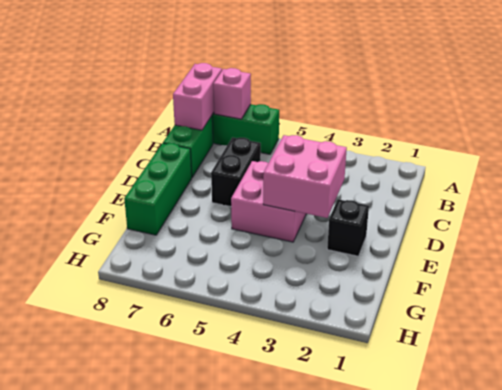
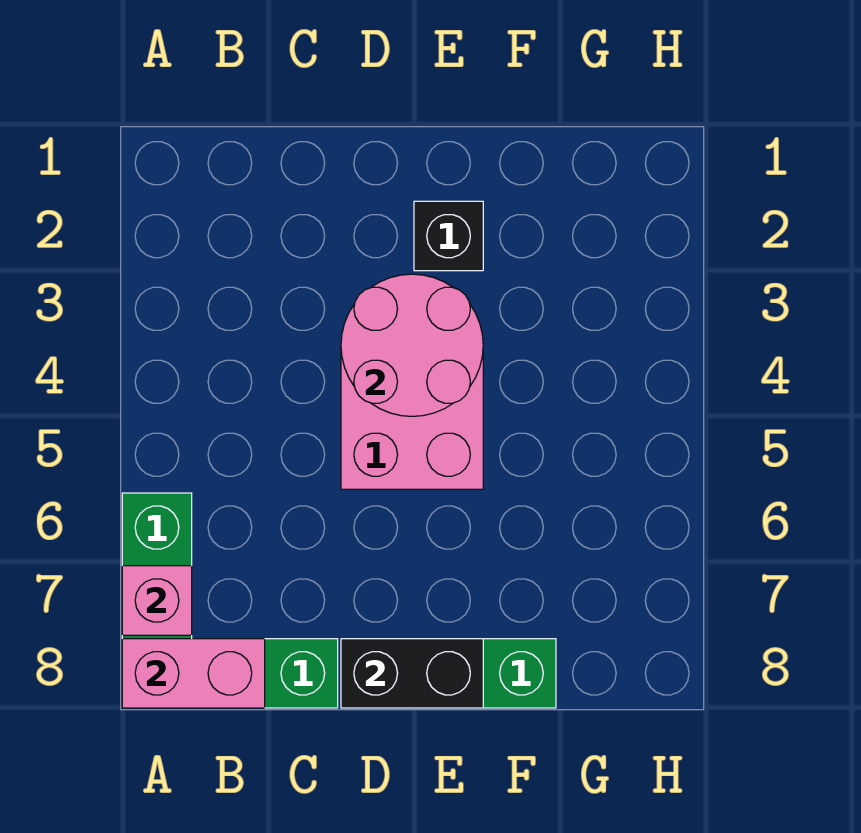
black brick C6:D6 level 1 -> black brick D8:E8 level 2
pink brick D3:E4 level 2 -> pink round brick D3:E4 level 2

